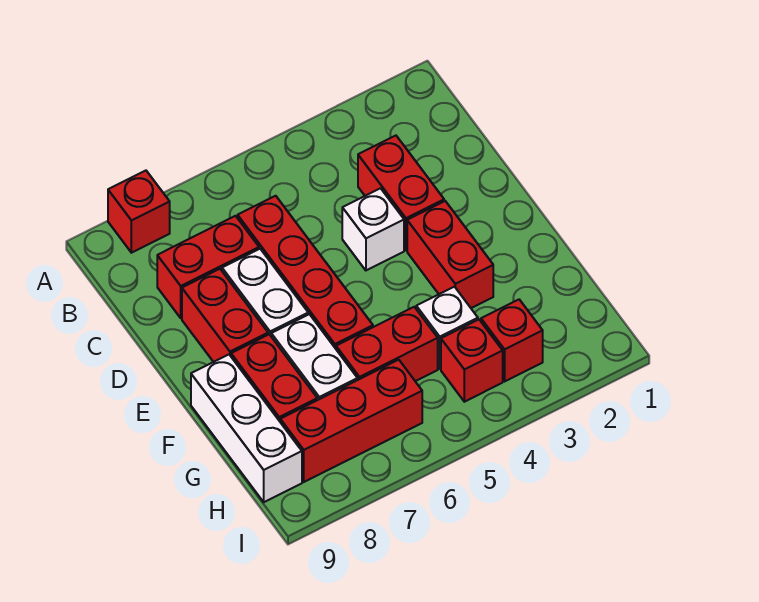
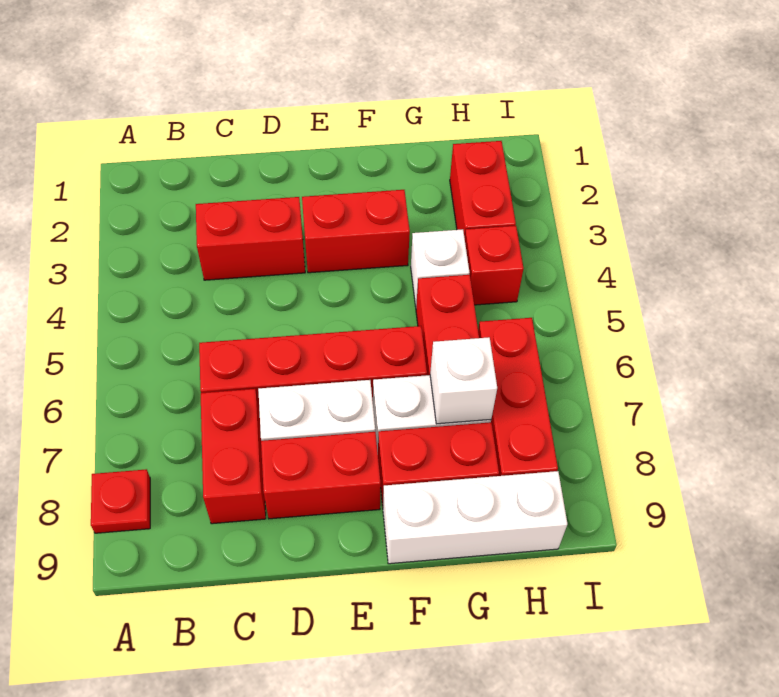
red brick A8 level 1 -> red plate A8 level 1
white brick D4 level 1 -> white brick G7 level 2
red brick H3 level 1 -> red brick H2:H3 level 1

